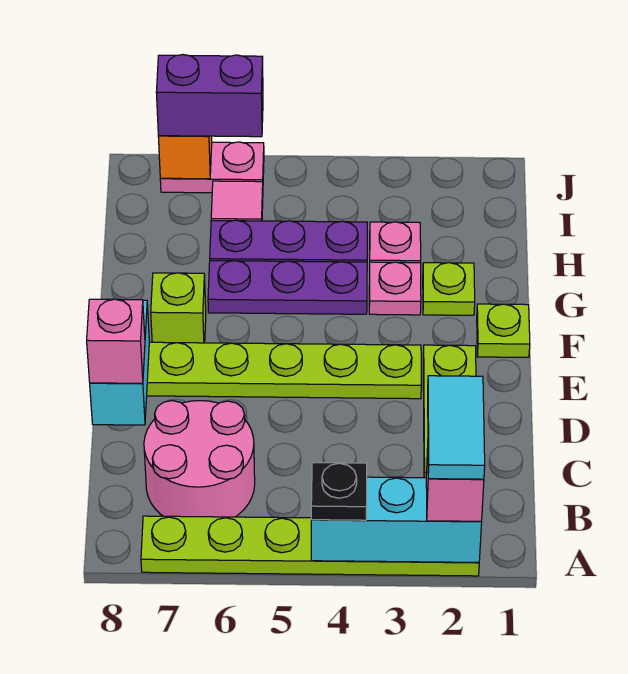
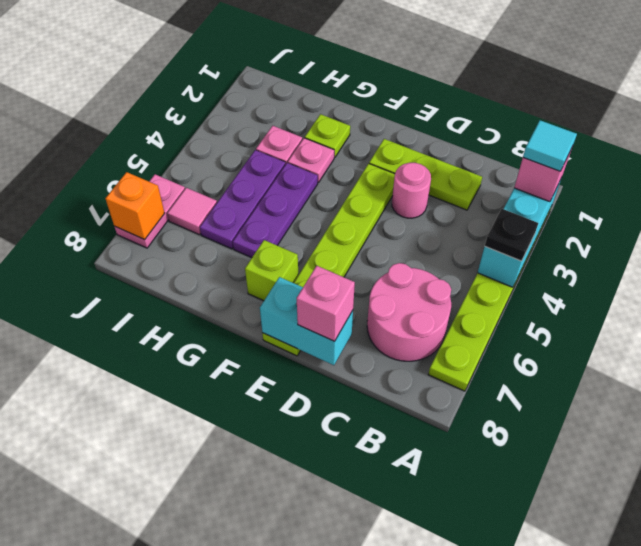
cyan tile A2:B2 level 4 -> cyan tile A2 level 4
none -> pink round brick D3 level 1
lime plate F1 level 1 -> none
purple brick J6:J7 level 3 -> none

